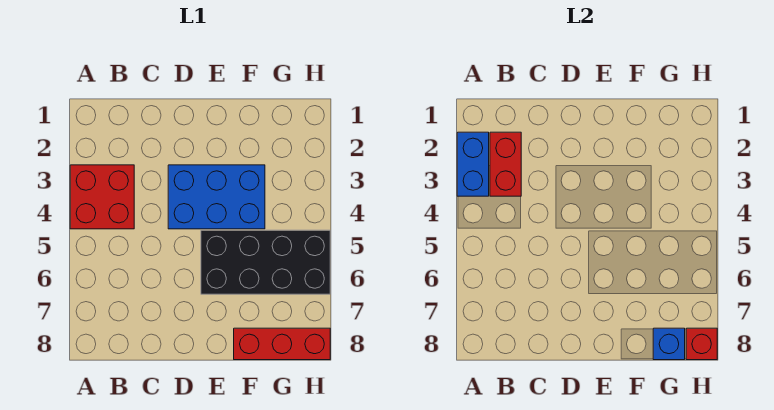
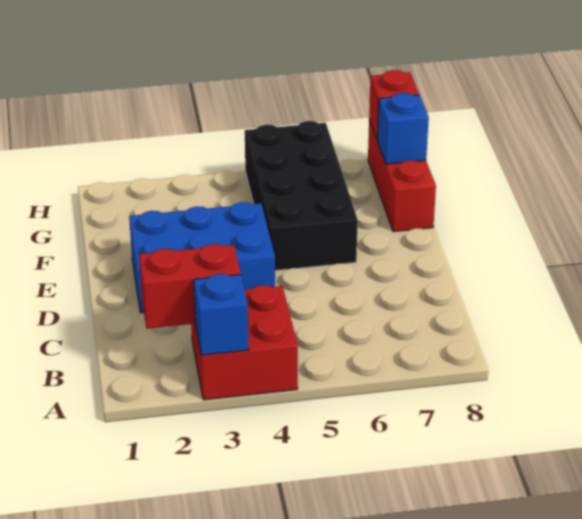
blue brick A2:A3 level 2 -> blue brick A3 level 2
blue brick D3:F4 level 1 -> blue brick D2:E4 level 1

